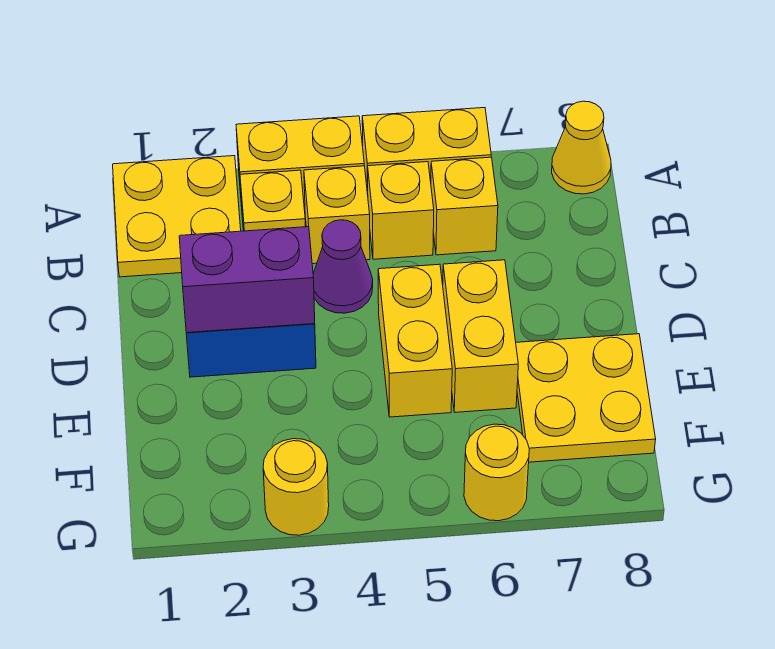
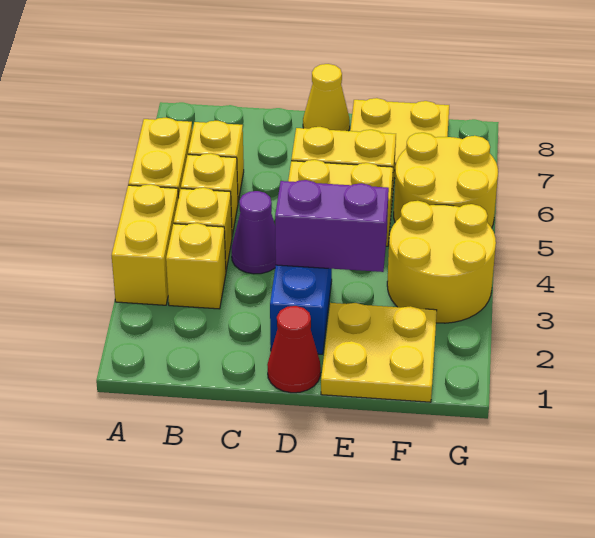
yellow plate A1:B2 level 1 -> yellow plate E1:F2 level 1
yellow cone A8 level 1 -> yellow cone D8 level 1
none -> red cone D1 level 1
purple brick D2:D3 level 2 -> purple brick D3:E3 level 2
yellow round brick G3 level 1 -> yellow round brick F3:G4 level 1
yellow round brick G6 level 1 -> yellow round brick F5:G6 level 1

